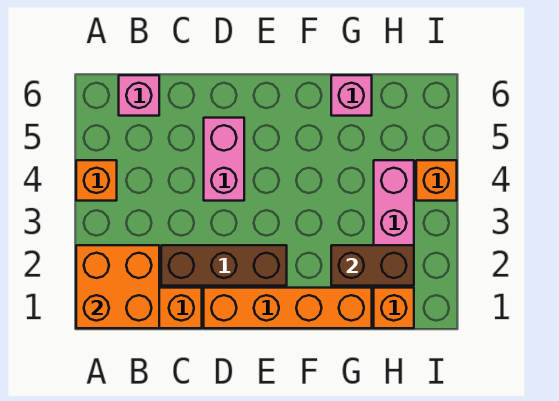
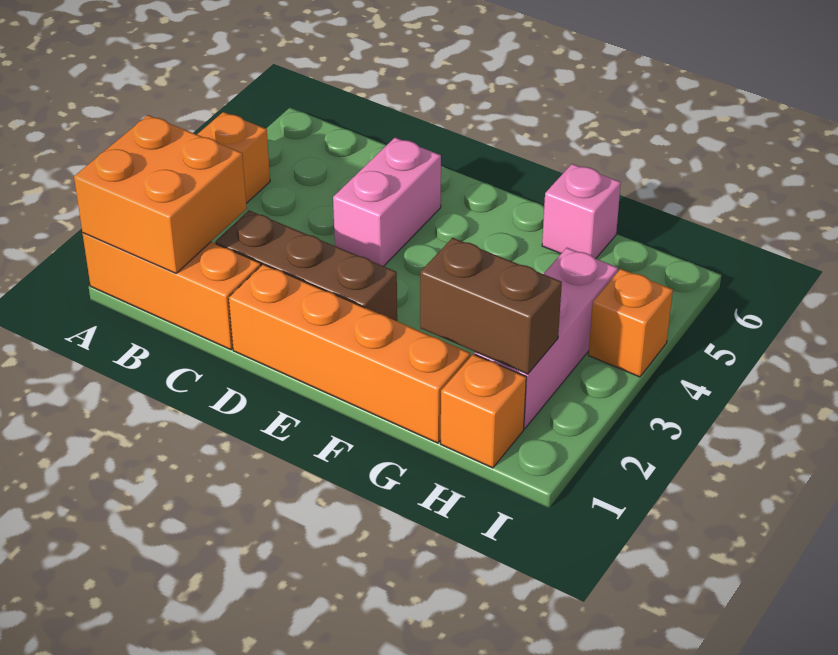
pink brick B6 level 1 -> none

